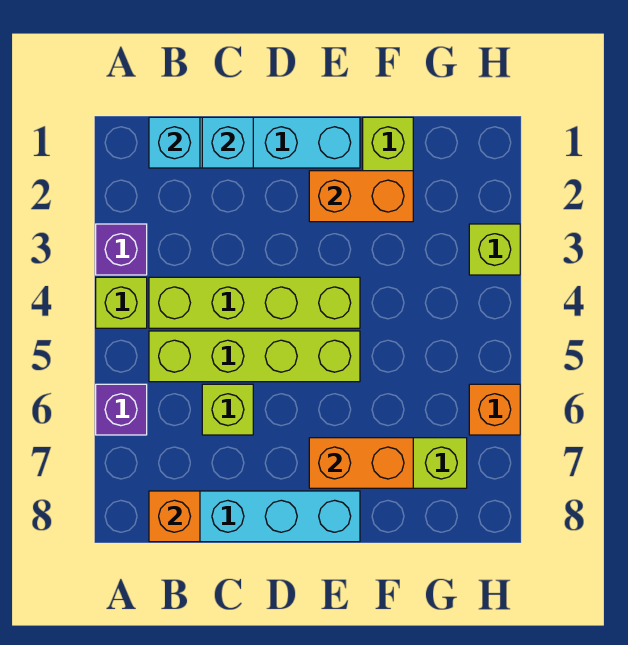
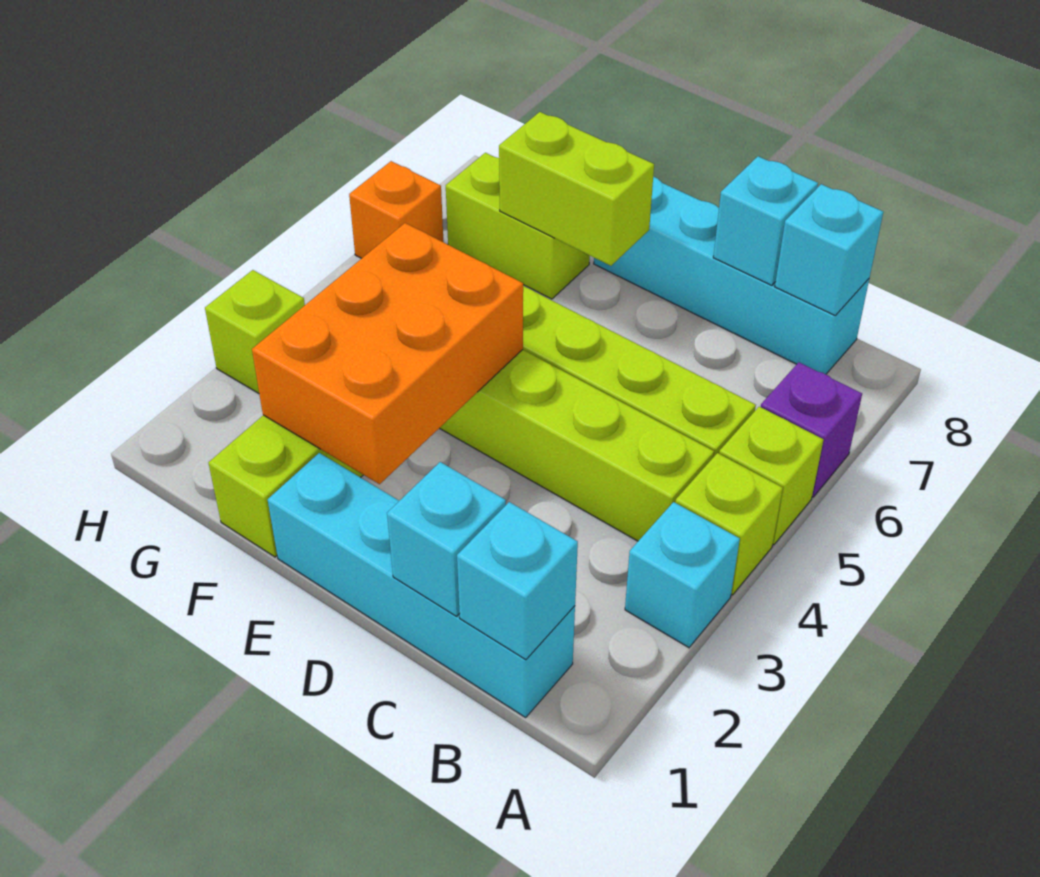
purple brick A3 level 1 -> cyan brick A3 level 1
orange brick B8 level 2 -> cyan brick B8 level 2
lime brick C6 level 1 -> lime brick A5 level 1
none -> cyan brick C8 level 2
orange brick E2:F2 level 2 -> orange brick E2:F4 level 2
orange brick E7:F7 level 2 -> lime brick E7:F7 level 2

